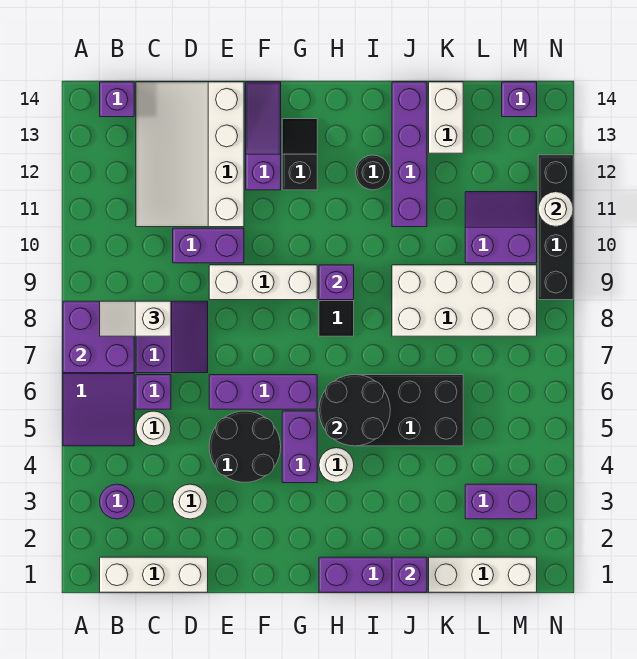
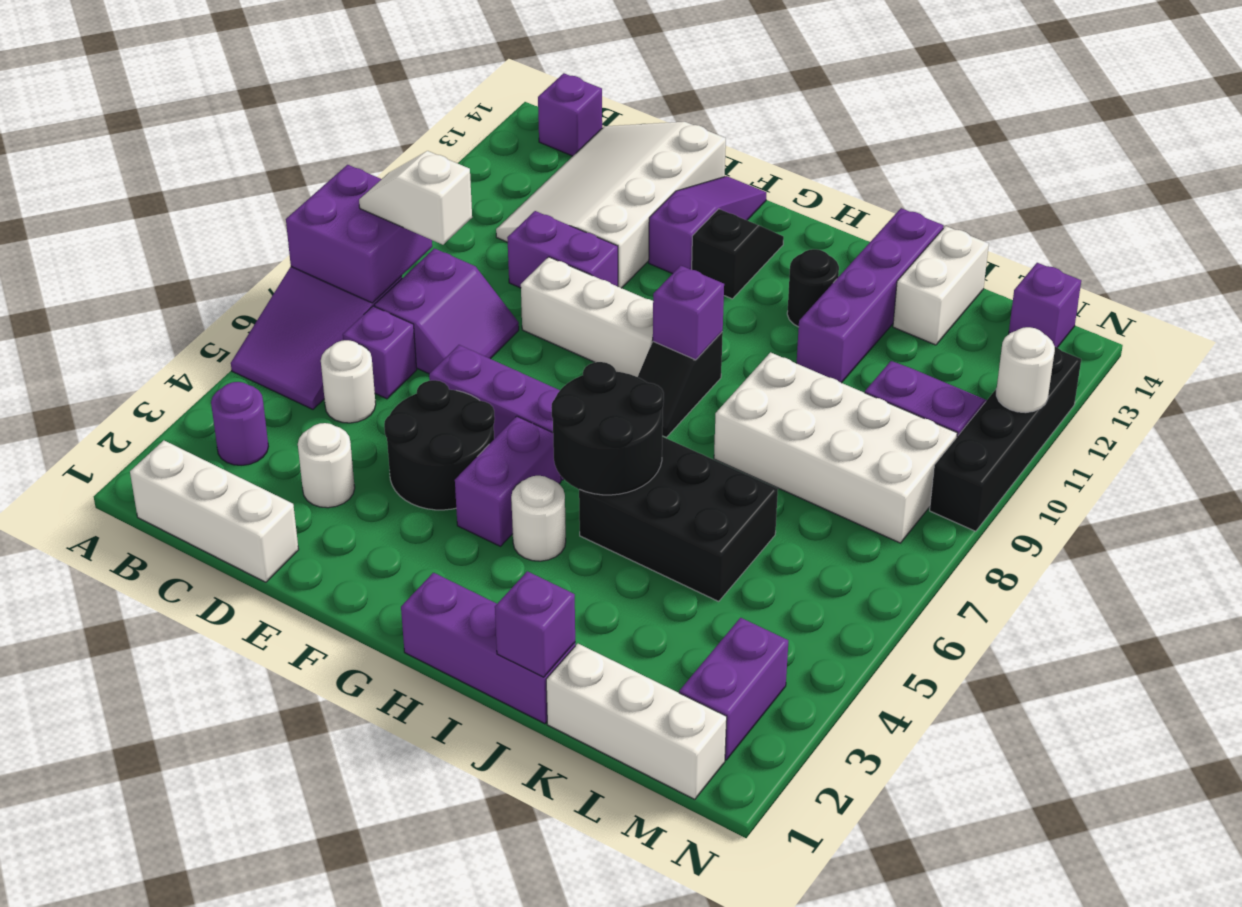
purple brick L3:M3 level 1 -> purple brick M2:M3 level 1

